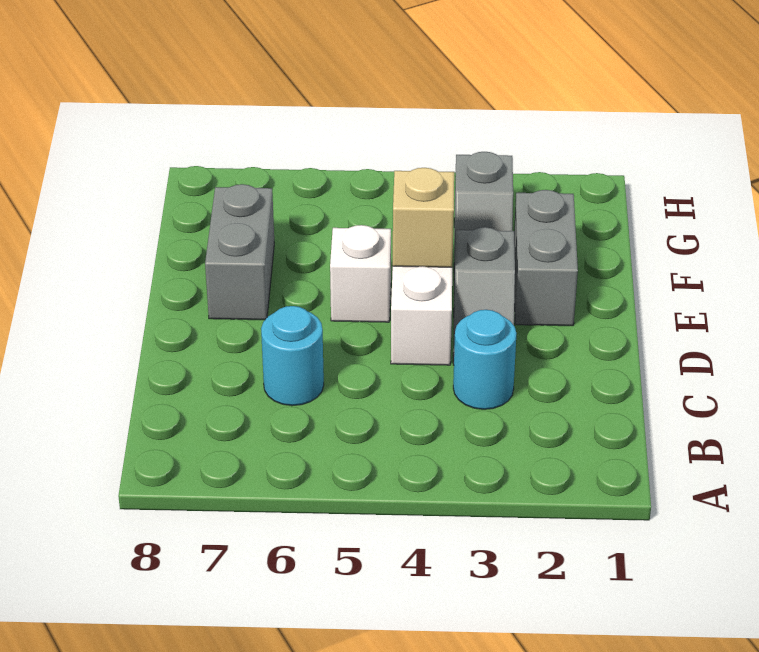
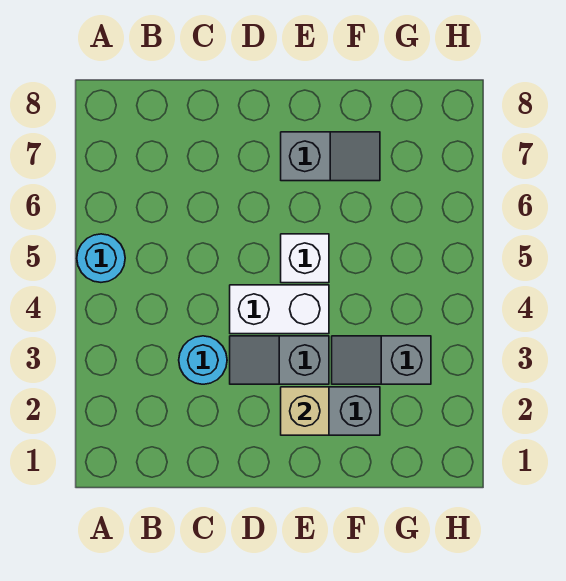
cyan round brick C6 level 1 -> cyan round brick A5 level 1
tan brick E4 level 2 -> tan brick E2 level 2
grey brick E7:F7 level 1 -> grey slope E7:F7 level 1 top E

